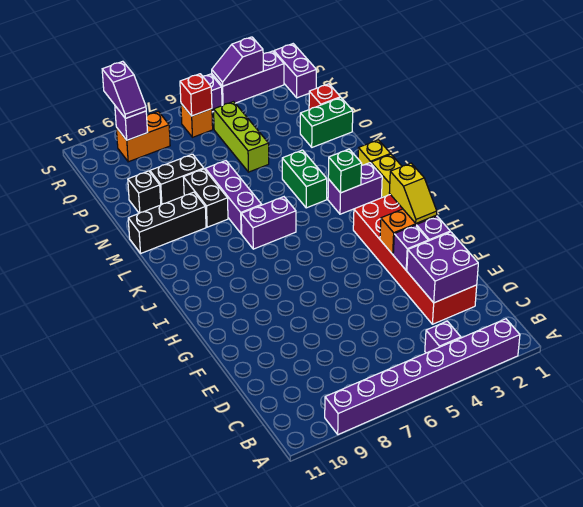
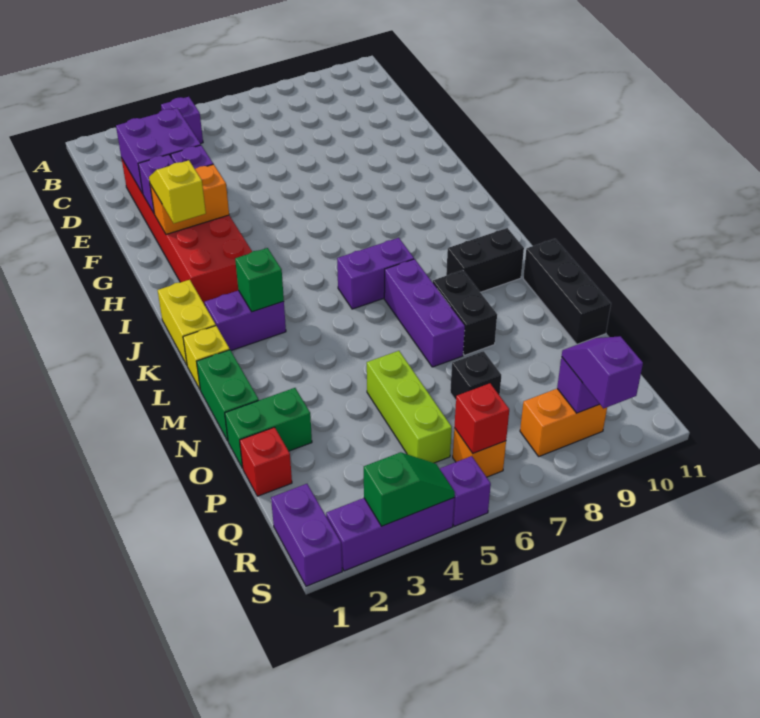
purple brick A2:A9 level 1 -> none
green brick L4:M4 level 1 -> green brick M1:N1 level 1
black brick M9:M11 level 1 -> black brick M11:O11 level 1
black brick O8:O9 level 1 -> black brick L9:L10 level 1
black brick O10 level 1 -> black brick P7 level 1
purple slope S3:S4 level 2 top 3 -> green slope S3:S4 level 2 top 3

